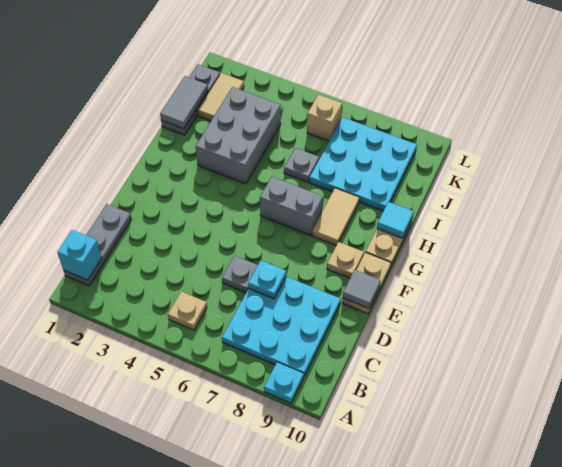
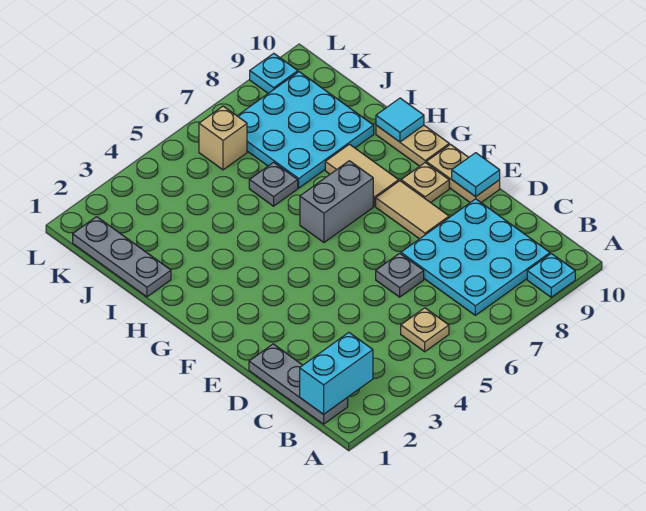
cyan brick B1 level 2 -> cyan brick B1:B2 level 2
cyan plate D7 level 2 -> cyan plate L9 level 1
grey tile E10 level 2 -> cyan tile E10 level 2
grey brick H3:J4 level 1 -> none
grey tile I1:J1 level 2 -> none
tan tile J2:K2 level 1 -> tan tile E8:F8 level 1

